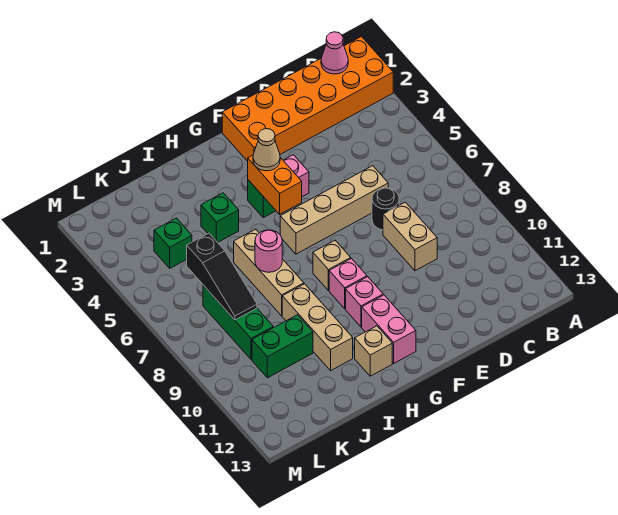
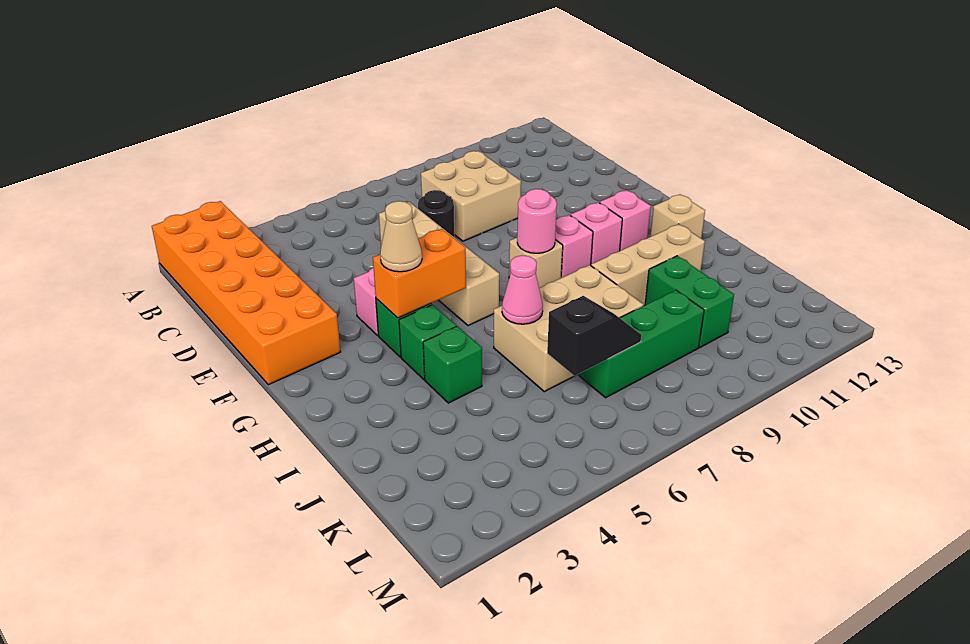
pink cone B1 level 2 -> pink cone I6 level 2
tan brick D8:D9 level 1 -> tan brick C8:D9 level 1
pink brick G11:G12 level 1 -> pink brick G11 level 1
tan brick I6:I8 level 1 -> tan brick I6:J8 level 1
pink round brick I7 level 2 -> pink round brick G8 level 2
green brick K4 level 1 -> green brick H4 level 1
black slope K6:K8 level 2 top 6 -> black slope K6:K7 level 2 top 6

